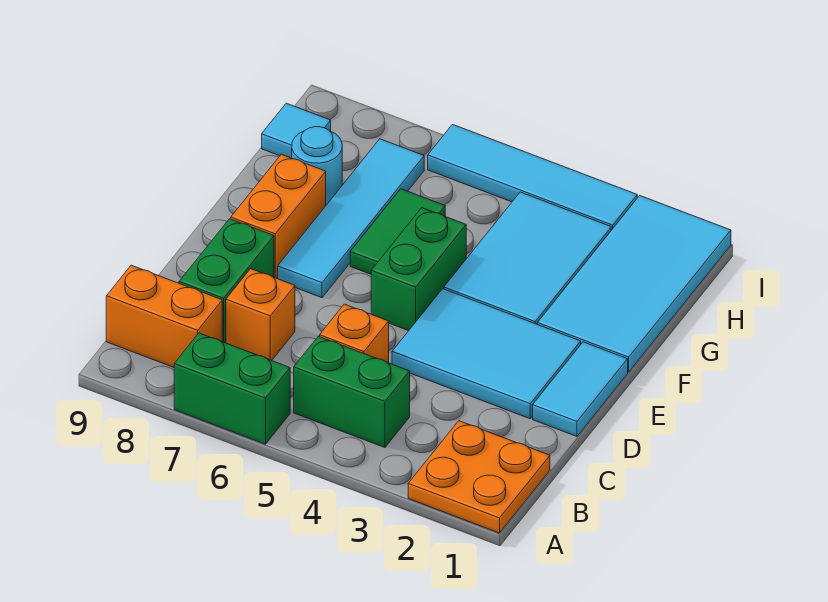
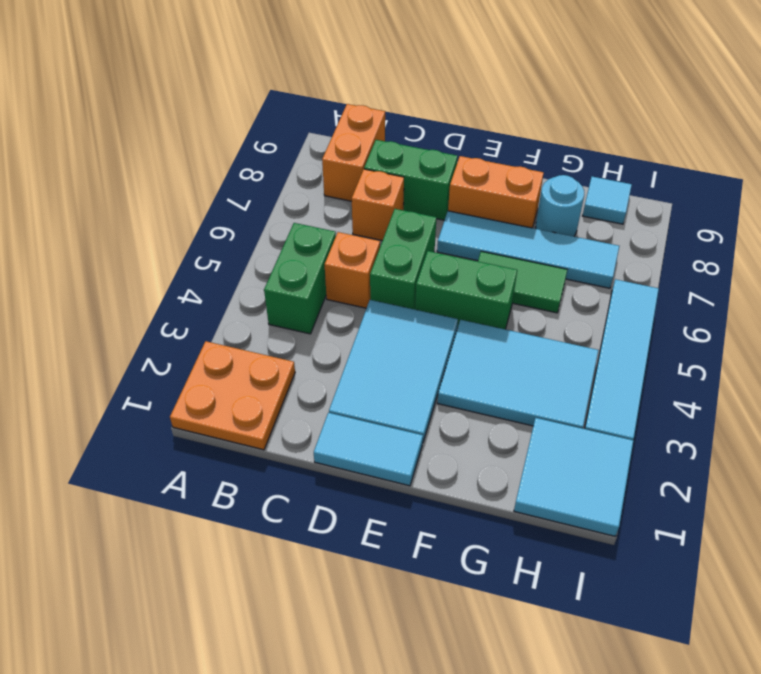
green brick A6:A7 level 1 -> green brick D5:D6 level 1
cyan tile F1:I2 level 1 -> cyan tile H1:I2 level 1

